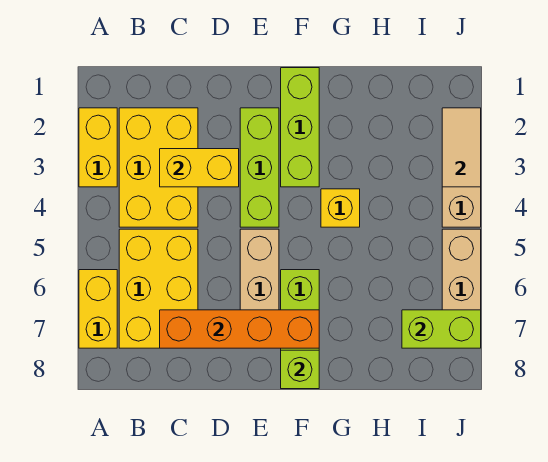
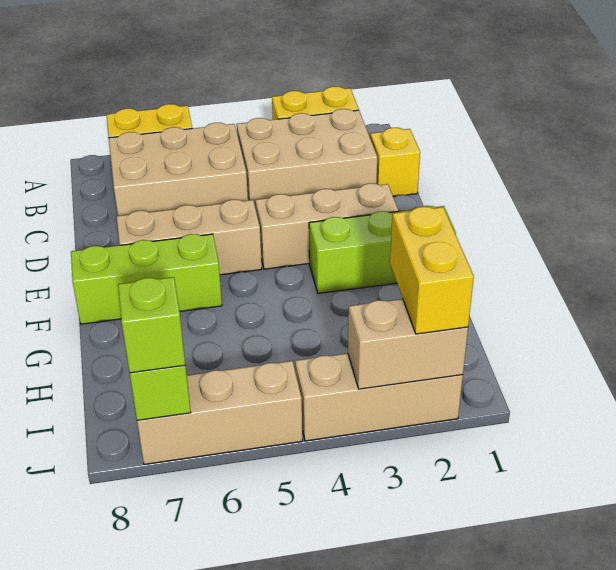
yellow brick B2:C4 level 1 -> tan brick B2:C4 level 1
yellow brick B5:C7 level 1 -> tan brick B5:C7 level 1
yellow brick C3:D3 level 2 -> yellow brick I2:J2 level 3
orange brick C7:F7 level 2 -> none
lime brick E2:E4 level 1 -> tan brick E2:E4 level 1
lime brick F8 level 2 -> lime brick J7 level 3
yellow brick G4 level 1 -> yellow brick C1 level 1
tan tile J2:J3 level 2 -> tan brick J2:J3 level 2

